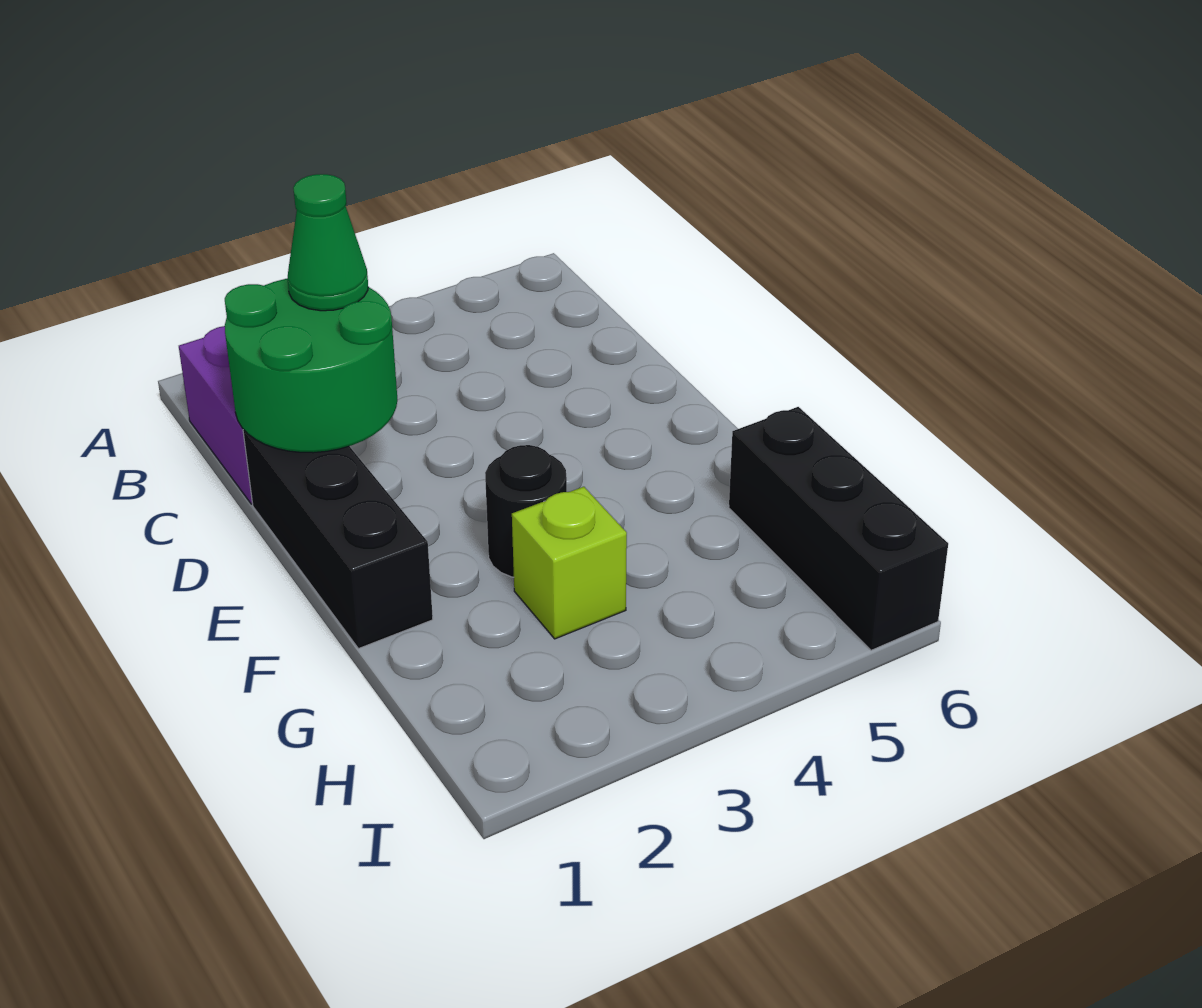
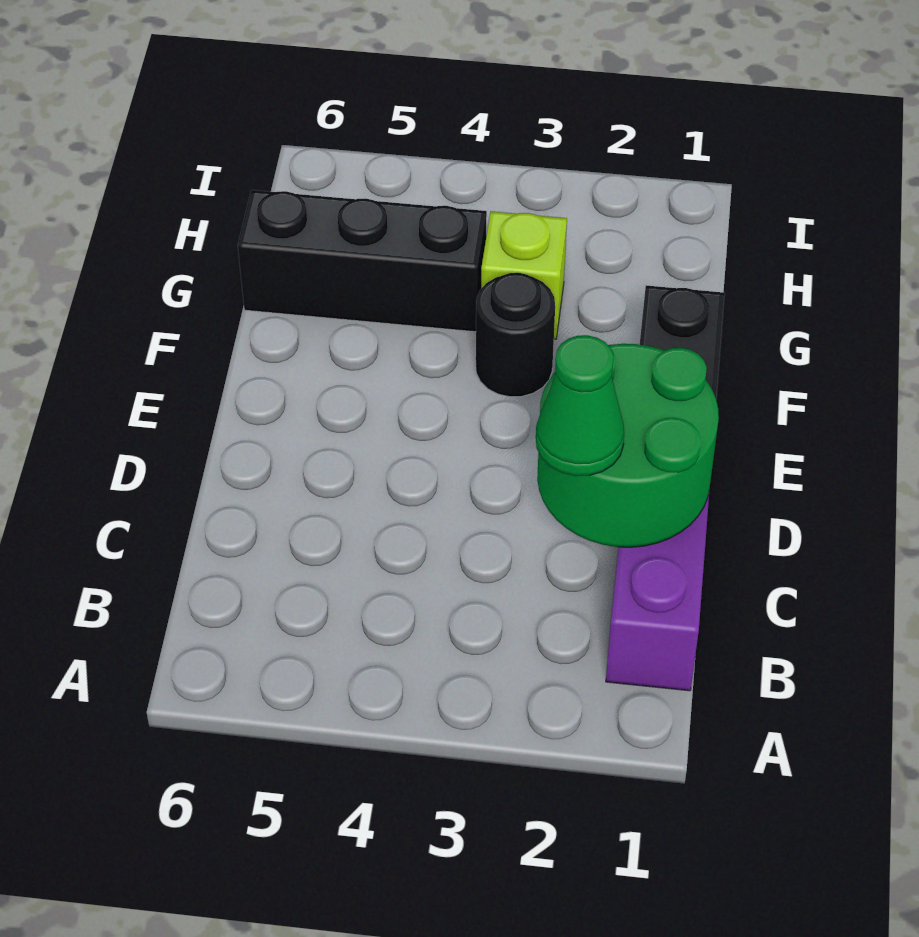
black brick G6:I6 level 1 -> black brick G4:G6 level 1

